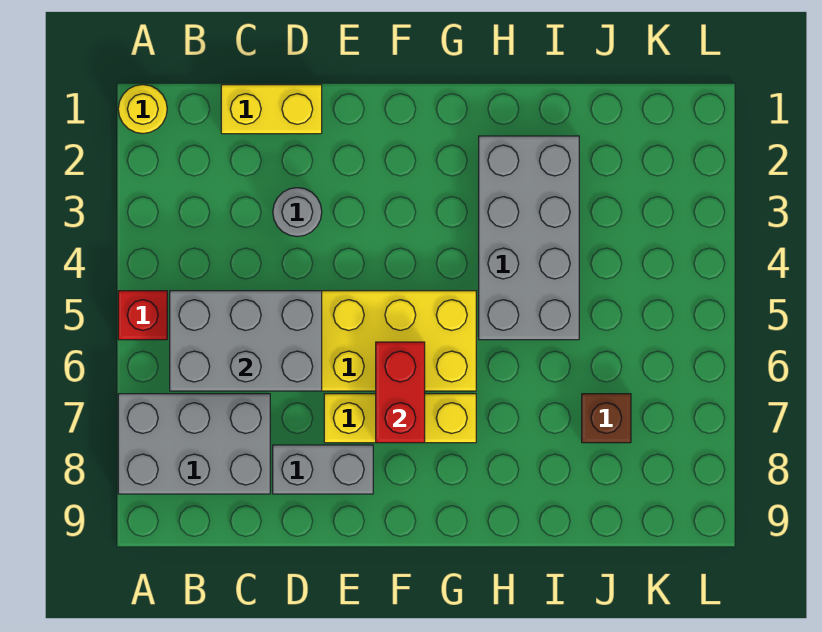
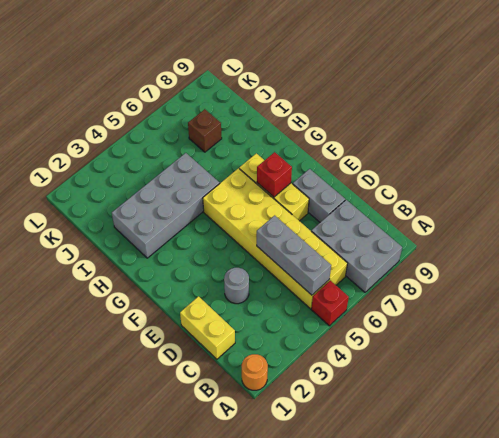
yellow round brick A1 level 1 -> orange round brick A1 level 1
grey brick B5:D6 level 2 -> grey brick B5:D5 level 2
red brick F6:F7 level 2 -> red brick F7 level 2

